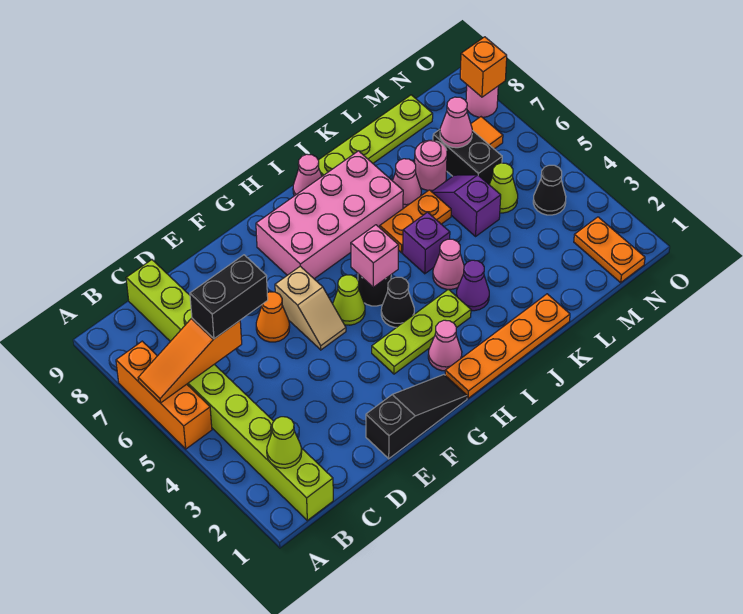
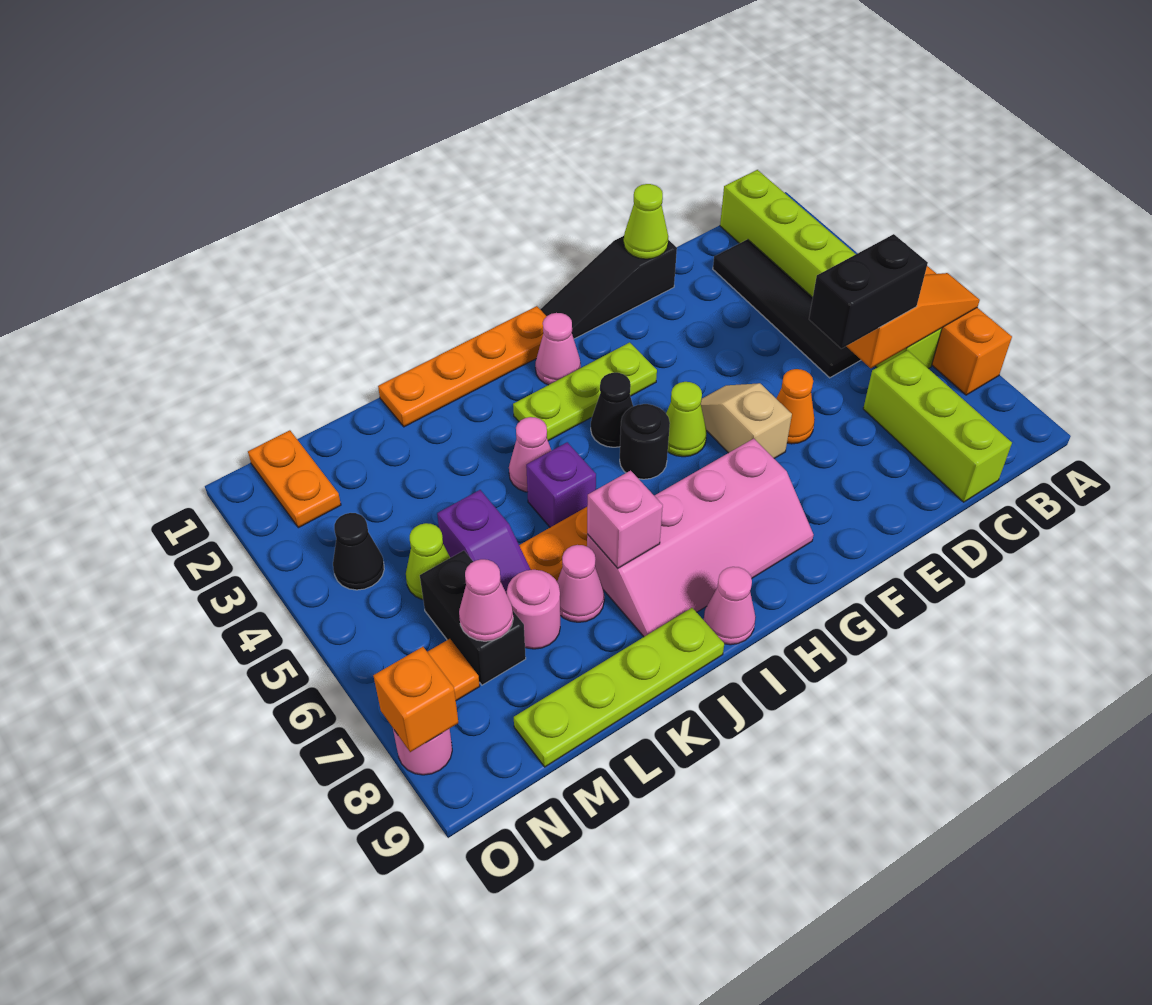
lime cone B2 level 2 -> lime cone E1 level 2
none -> black tile C2:C5 level 1
pink brick G7:J8 level 1 -> pink slope G7:J8 level 1 top 7
pink brick H5 level 2 -> pink brick J7 level 2
purple cone J3 level 1 -> none

